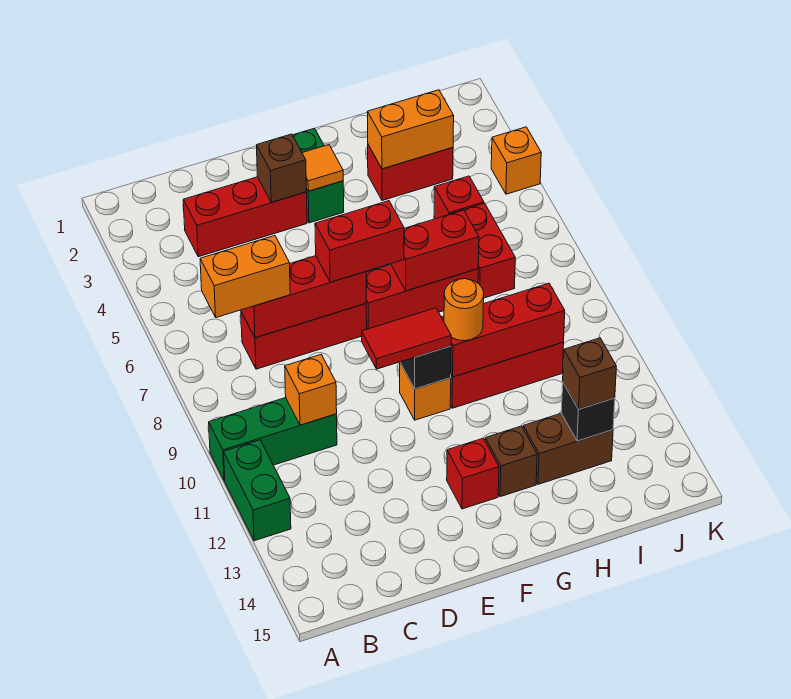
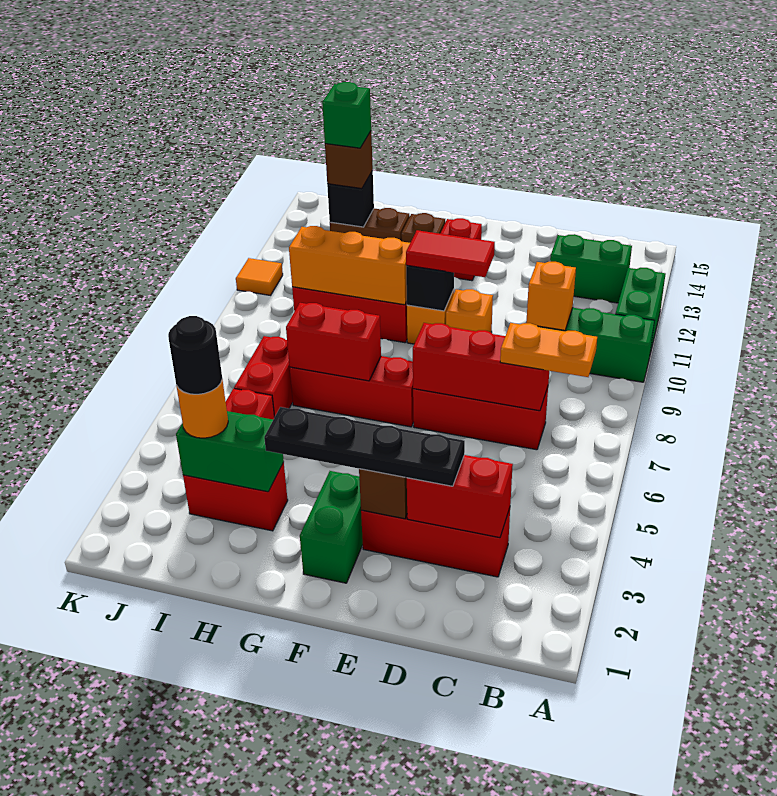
orange brick B7:C7 level 3 -> orange plate B7:C7 level 3
none -> green brick B13:C13 level 1
none -> black plate D3:G3 level 3
red brick E7:F7 level 3 -> red brick C3:D3 level 2
orange tile F3 level 2 -> orange tile K11 level 1
red brick G10:I10 level 2 -> orange brick G10:I10 level 2
orange round brick G10 level 3 -> orange round brick I3 level 3
orange brick H3:I3 level 2 -> green brick H3:I3 level 2
none -> black round brick I3 level 4
none -> green brick I13 level 4
orange brick K4 level 1 -> orange brick E10 level 1

